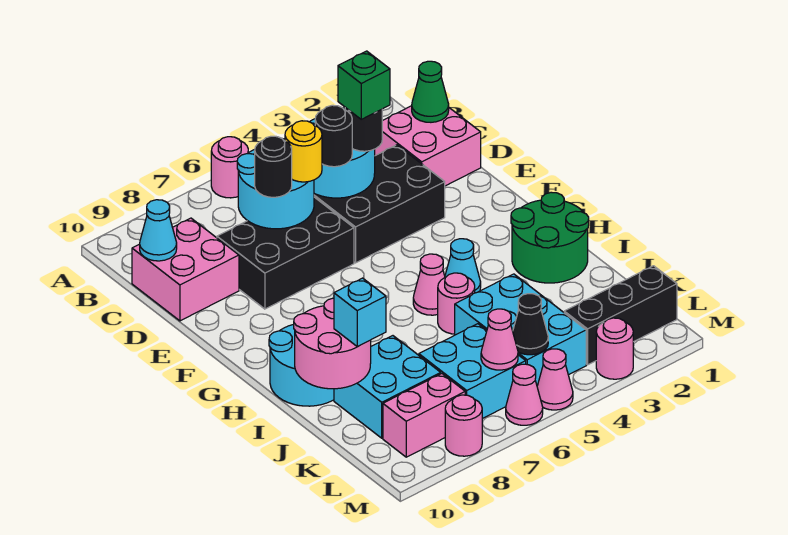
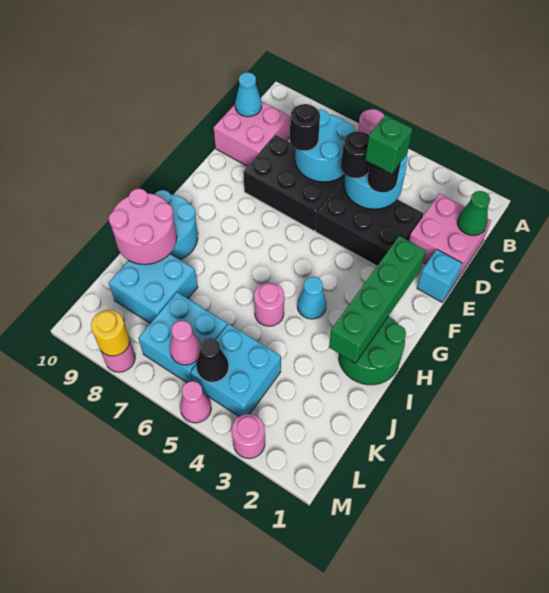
yellow round brick D6 level 3 -> yellow round brick M8 level 2
none -> green brick F2:I2 level 2
pink cone H5 level 1 -> none
cyan brick J4:L5 level 1 -> cyan brick K4:L5 level 1
cyan brick J9 level 3 -> cyan brick E1 level 1
black brick L1:L3 level 1 -> none
pink brick L8:L9 level 1 -> none
pink cone M6 level 1 -> none

